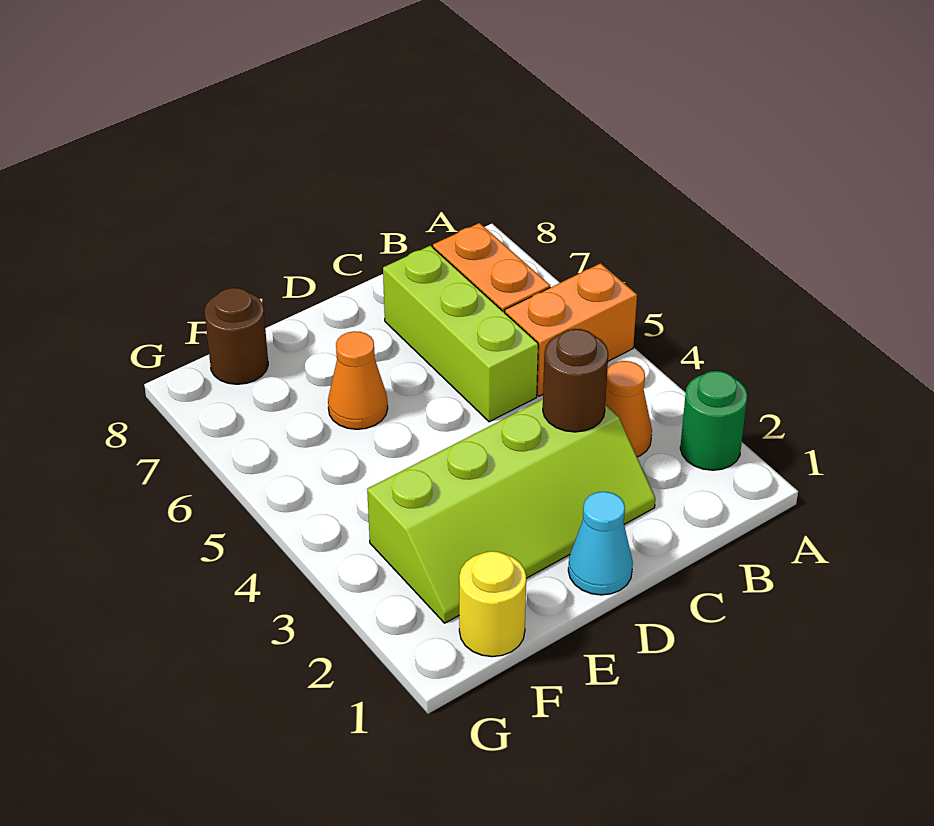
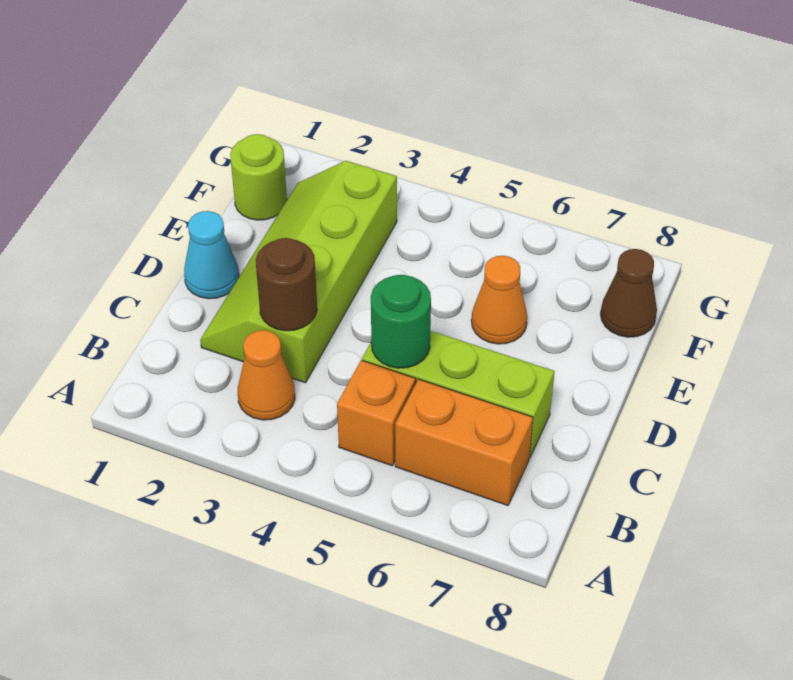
green round brick A2 level 1 -> green round brick C5 level 2
orange brick A5:B5 level 1 -> orange brick B5 level 1
yellow round brick F1 level 1 -> lime round brick F1 level 1
brown round brick F8 level 1 -> brown cone F8 level 1

